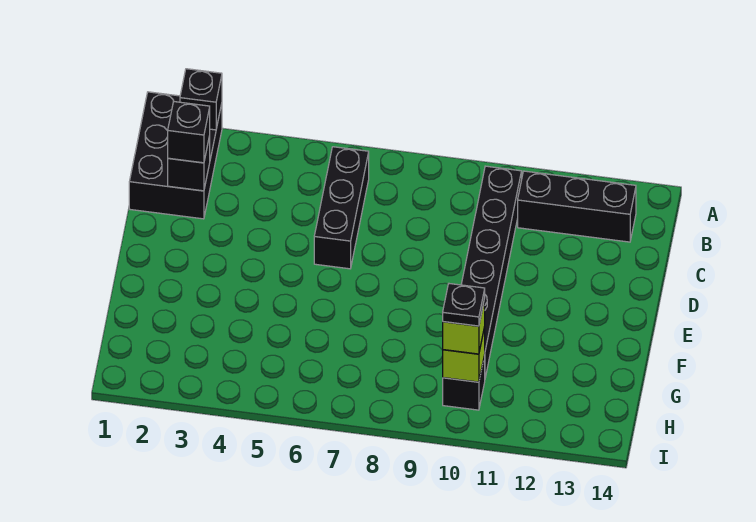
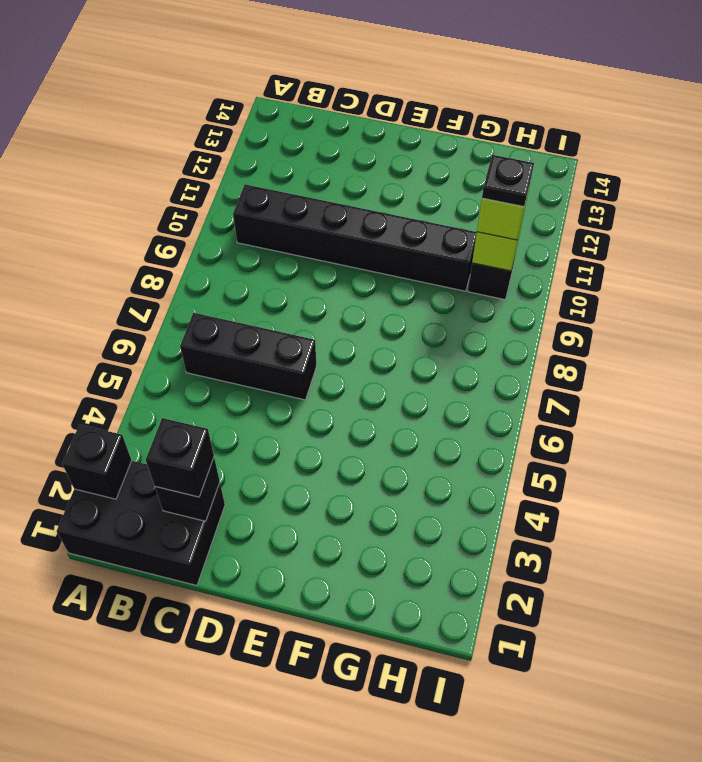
black brick B11:B13 level 1 -> none

